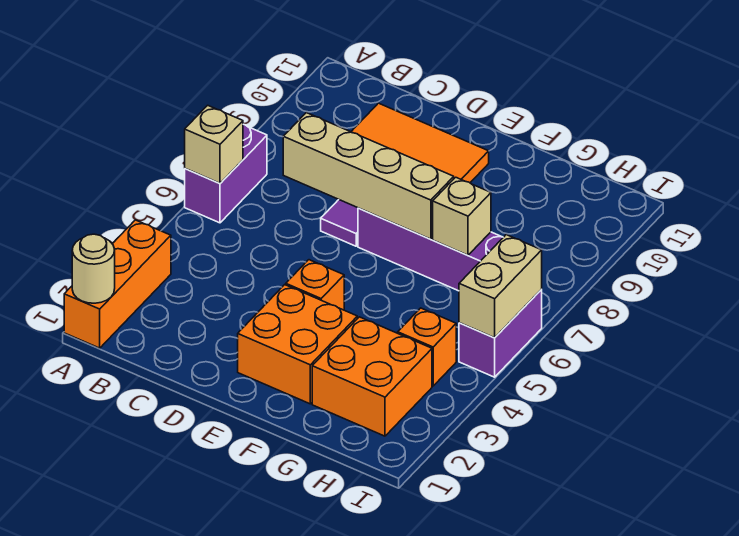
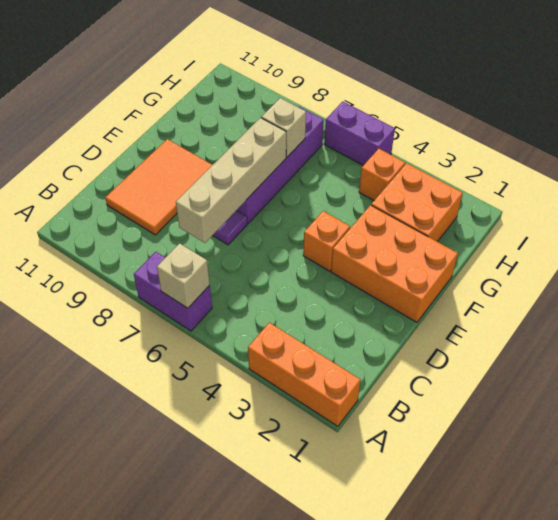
tan round brick A1 level 2 -> none
orange brick E2:F3 level 1 -> orange brick E1:F3 level 1
tan brick I5:I6 level 2 -> none

